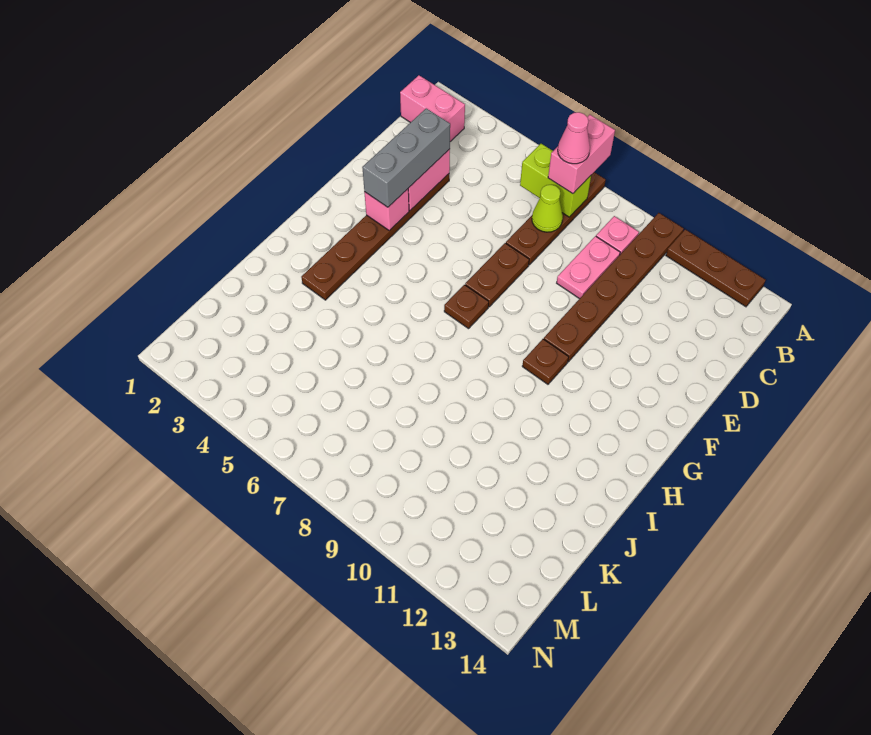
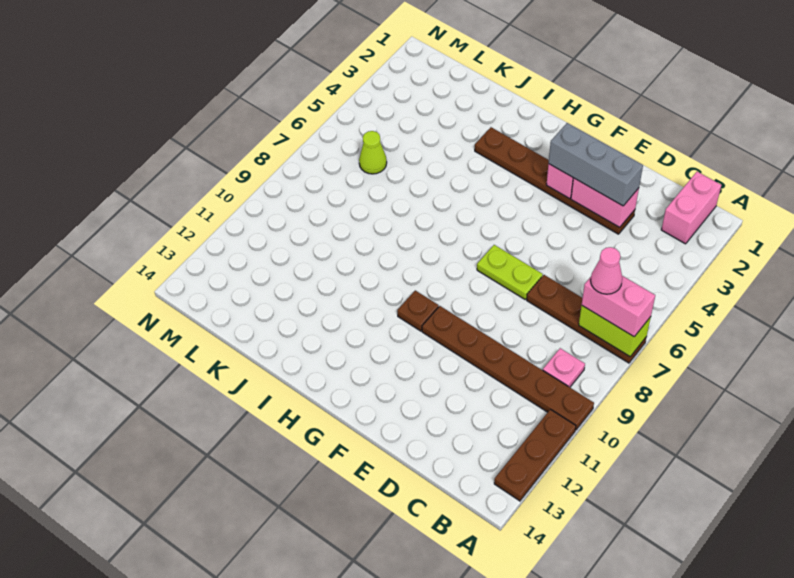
lime brick B6:B7 level 2 -> lime brick A7:B7 level 2
lime cone C7 level 2 -> lime cone L6 level 1
pink plate C9:D9 level 1 -> none
brown plate E7:F7 level 1 -> lime plate E7:F7 level 1
brown plate G7 level 1 -> none

